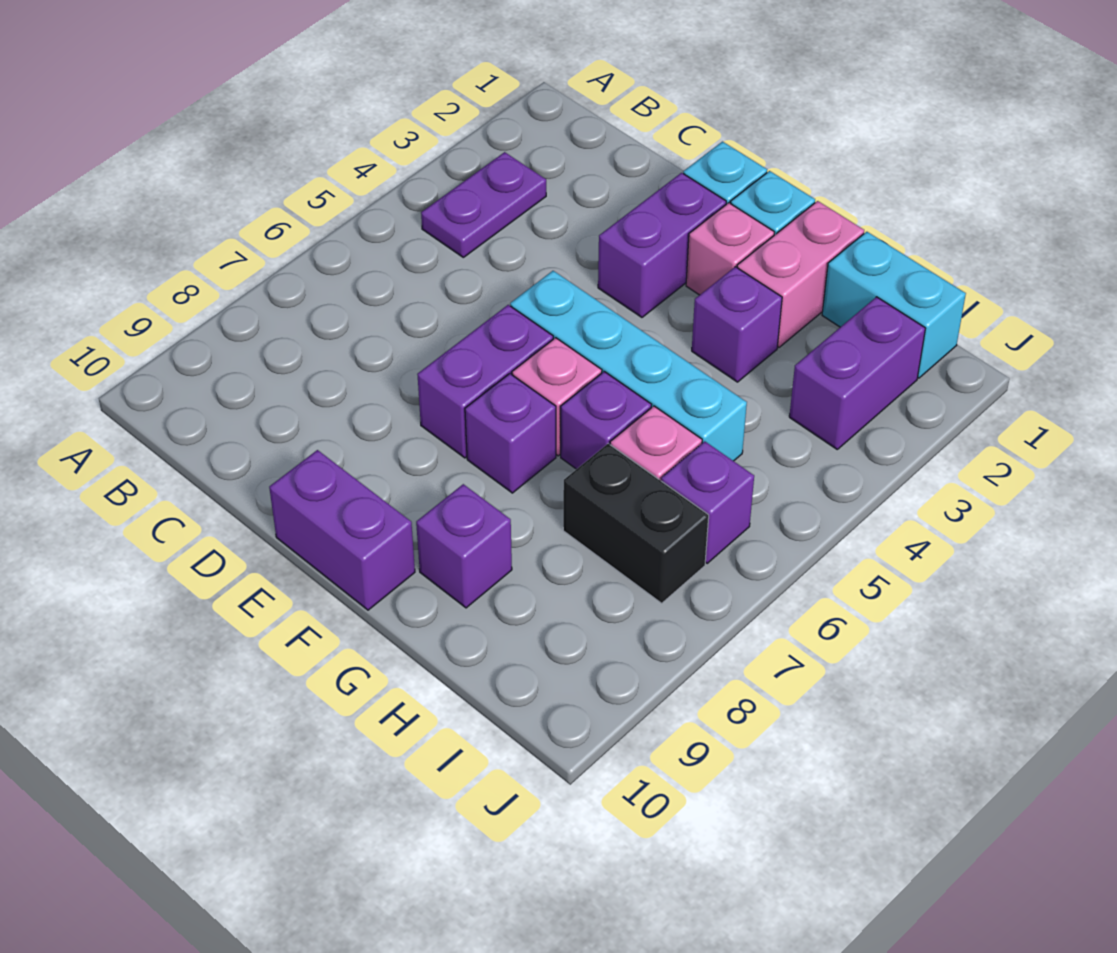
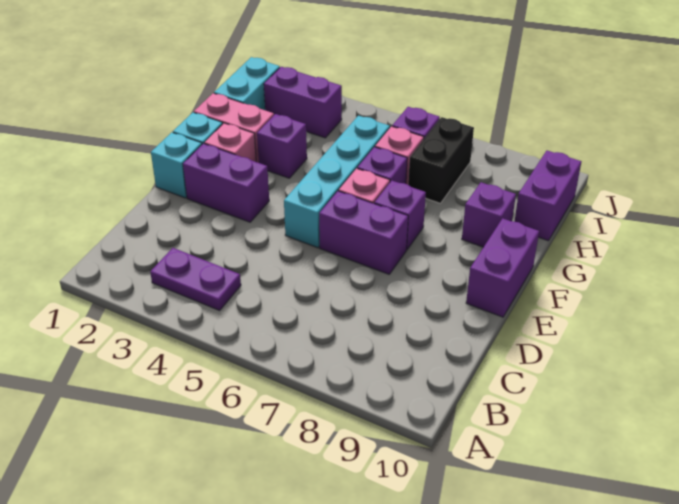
none -> purple brick H10:I10 level 1

